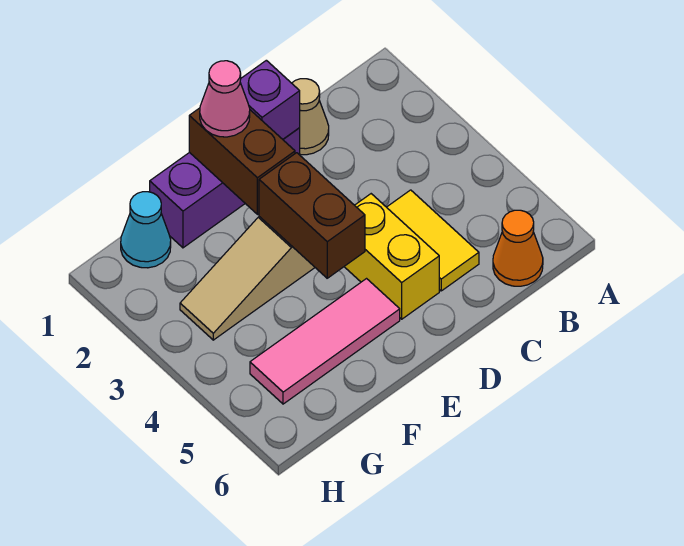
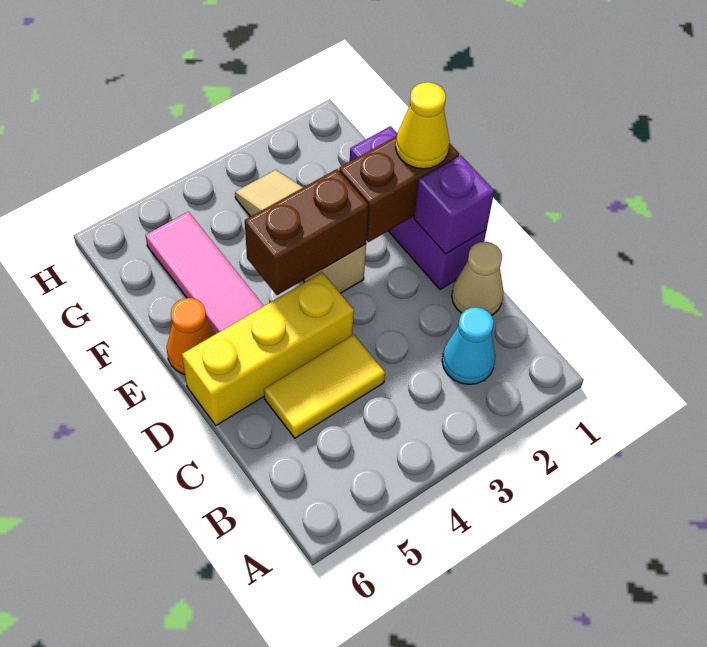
orange cone B6 level 1 -> orange cone E6 level 1
yellow brick D4:D5 level 1 -> yellow brick D4:D6 level 1
pink cone E1 level 3 -> yellow cone E1 level 3
cyan cone G1 level 1 -> cyan cone B2 level 1

